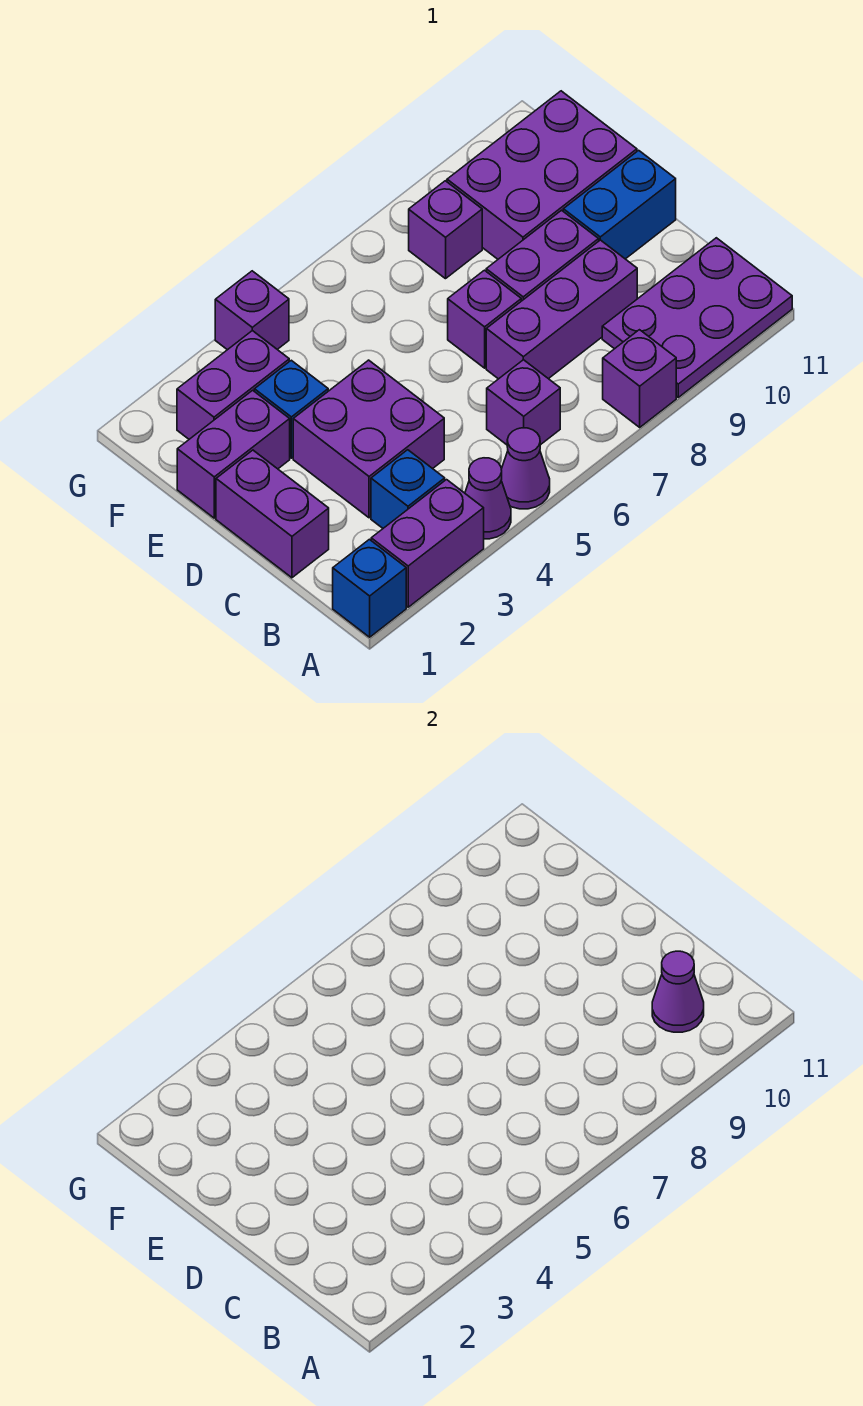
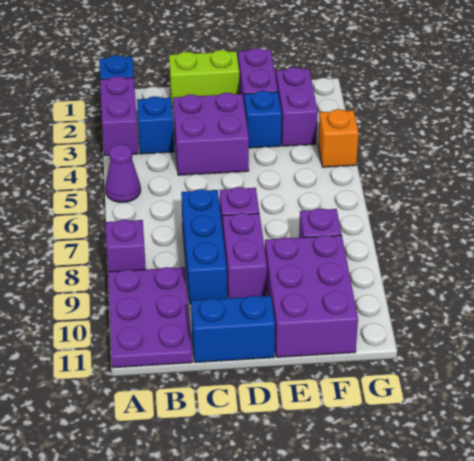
purple cone A4 level 1 -> none
purple brick B6 level 1 -> none
purple cone B10 level 2 -> none
purple brick C1:D1 level 1 -> lime brick C1:D1 level 1
purple brick C7:C9 level 1 -> blue brick C7:C9 level 1
blue brick D10:D11 level 1 -> blue brick C11:D11 level 1
purple brick G4 level 1 -> orange brick G4 level 1

